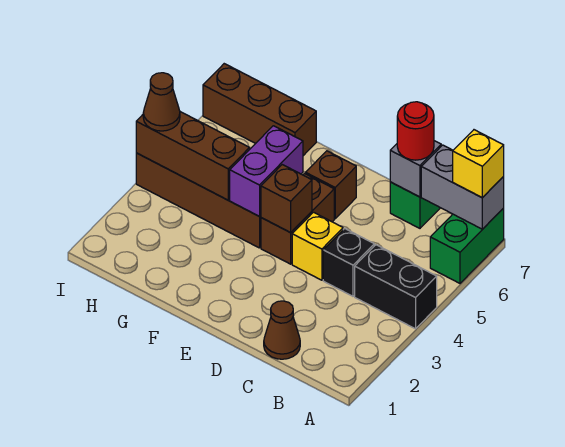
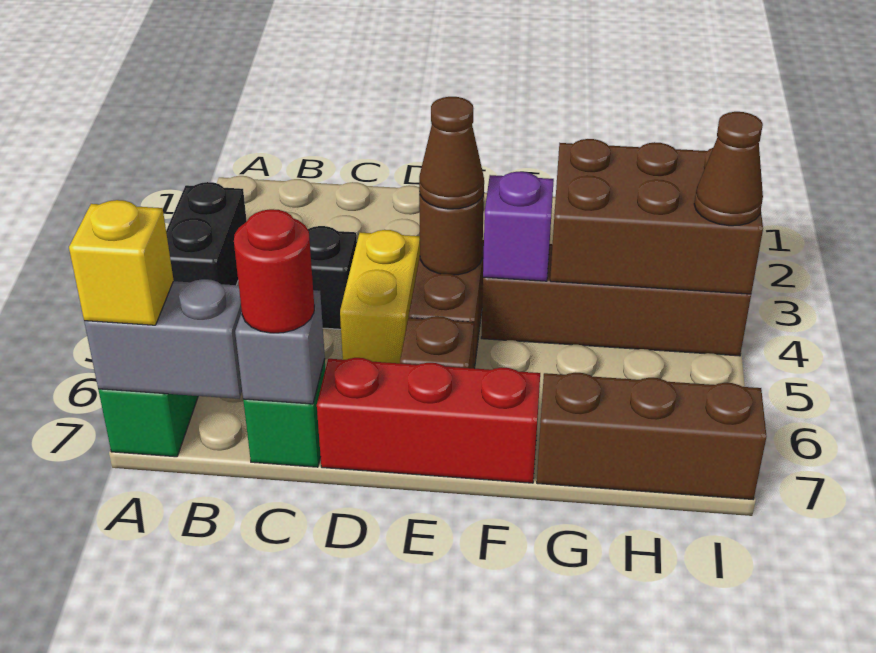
black brick A4:B4 level 1 -> black brick A3:A4 level 1
brown cone C1 level 1 -> brown cone E4 level 3
yellow brick D4 level 1 -> yellow brick D4:D5 level 1
none -> red brick D7:F7 level 1
brown brick E4 level 2 -> brown round brick E4 level 2
purple brick F4:F5 level 2 -> purple brick F4 level 2
brown brick G4:I4 level 2 -> brown brick G3:I4 level 2

